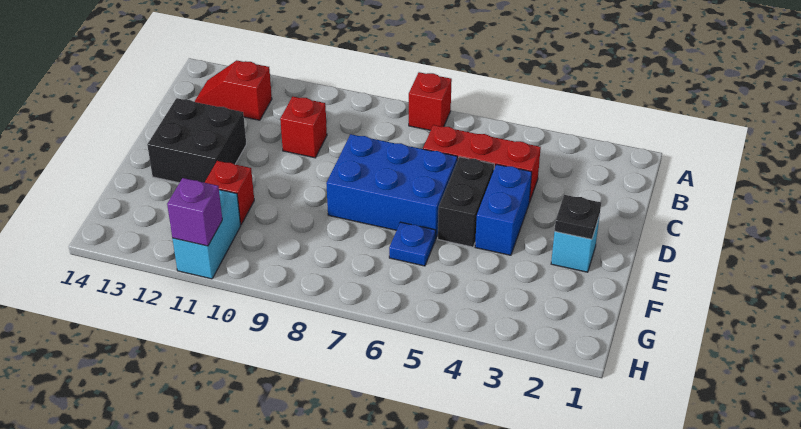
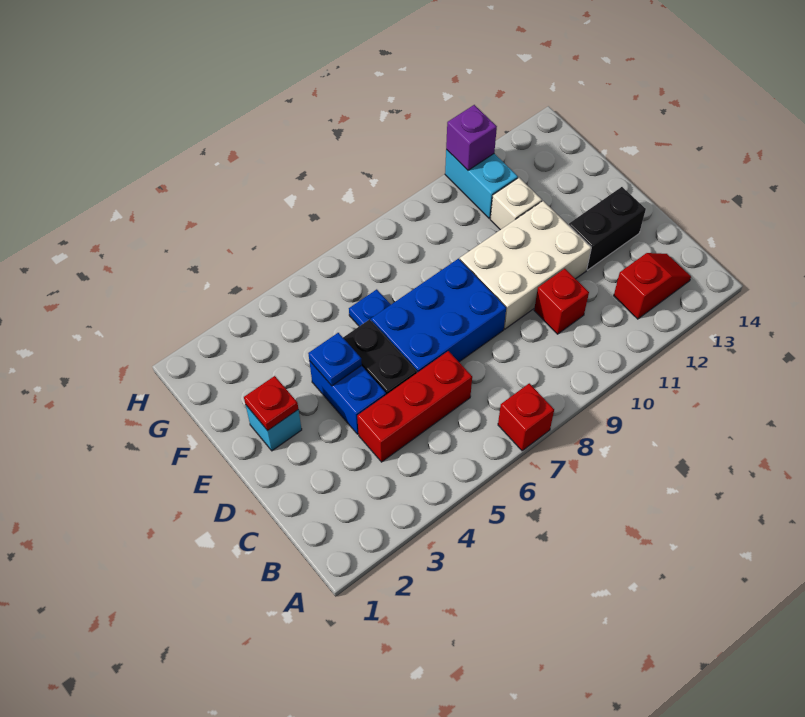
none -> white brick D9:E11 level 1
black brick D12:E13 level 1 -> black brick D12:D13 level 1
black plate E2 level 2 -> red plate E2 level 2
none -> blue plate E4 level 2
red brick F11 level 1 -> white brick F11 level 1

